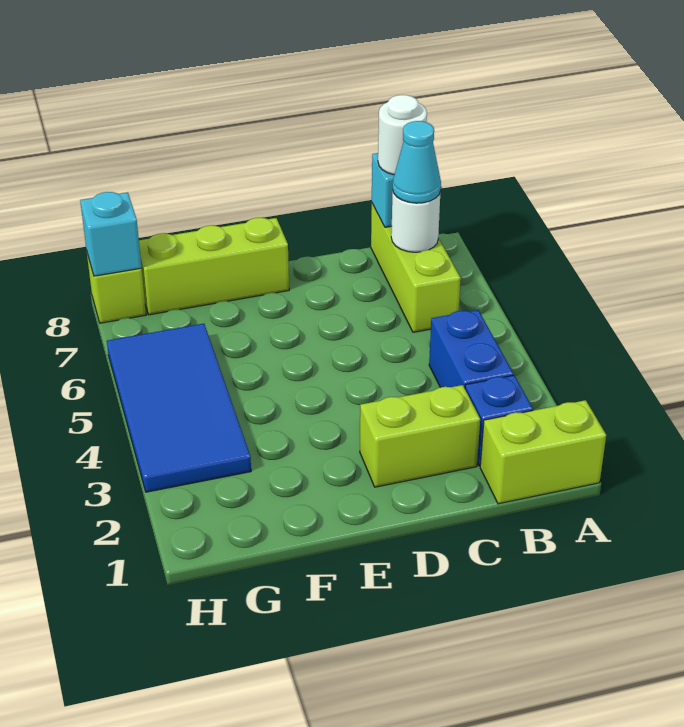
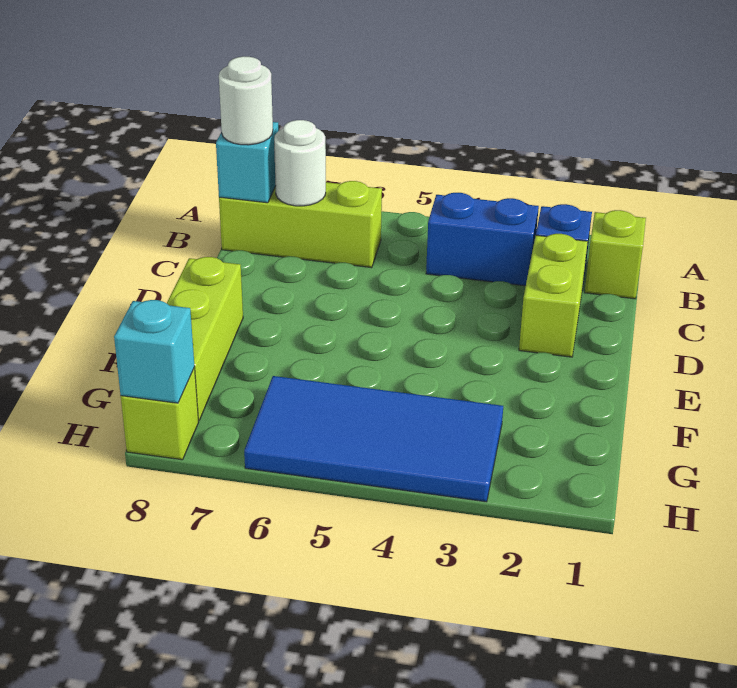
lime brick A1:B1 level 1 -> lime brick B1 level 1
cyan cone B7 level 3 -> none

